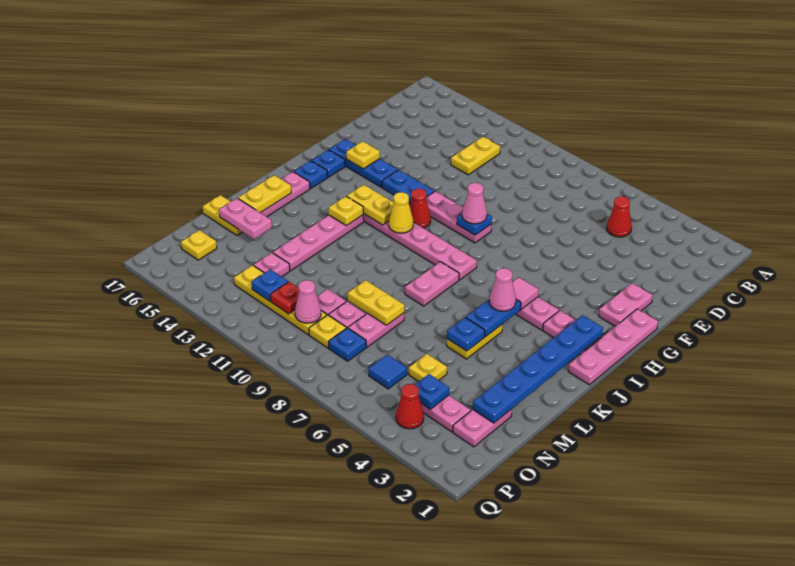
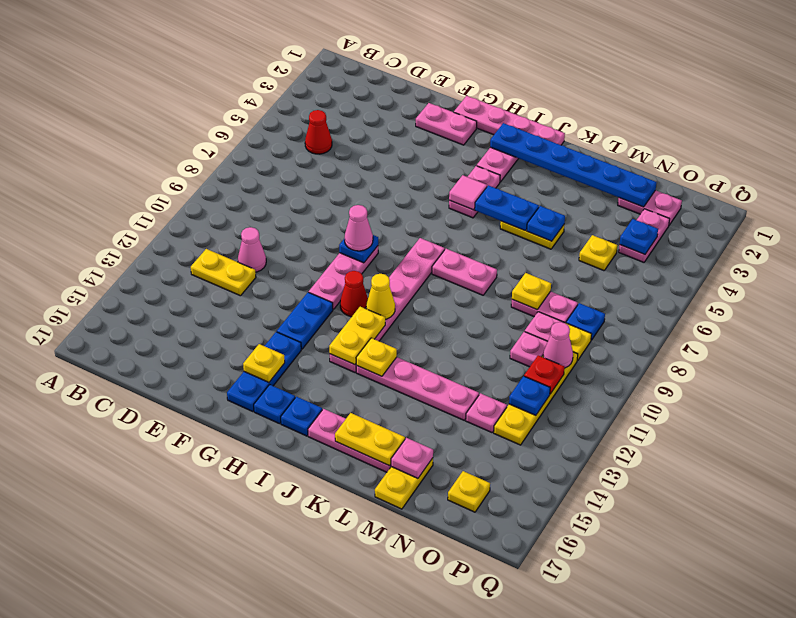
pink cone J5 level 3 -> pink cone D11 level 1
yellow plate M8:M9 level 2 -> yellow plate M8 level 2
pink plate M15:M16 level 2 -> pink plate M16 level 2
blue tile O6 level 1 -> none
red cone P4 level 1 -> none

